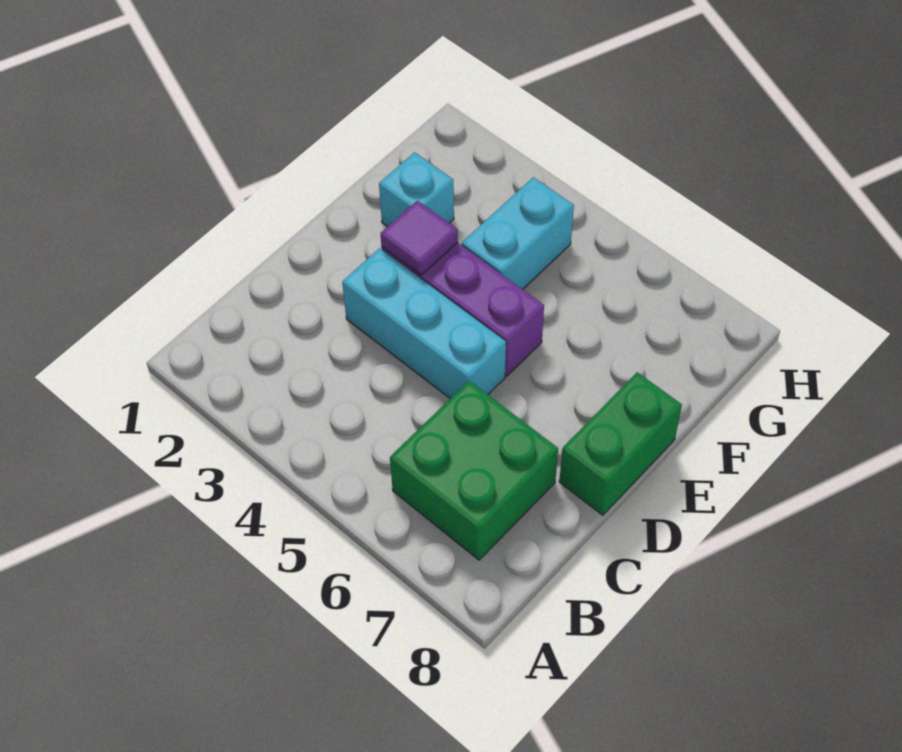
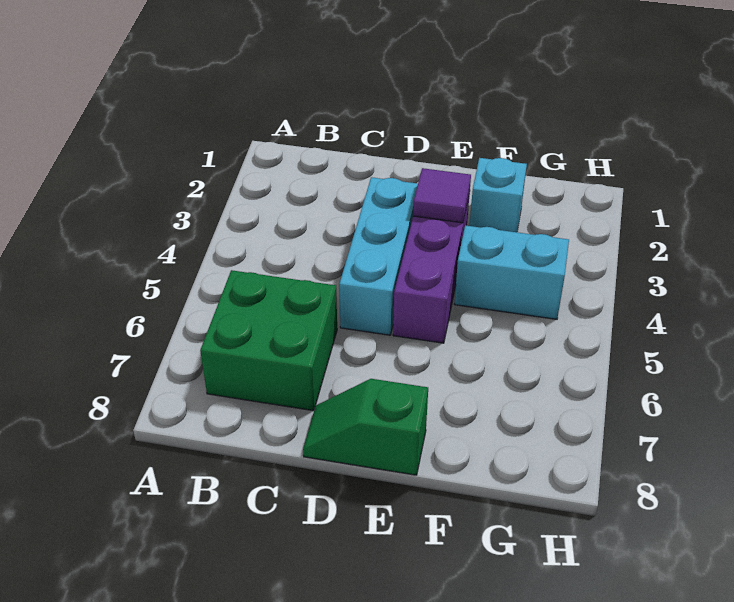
green brick D8:E8 level 1 -> green slope D8:E8 level 1 top E

